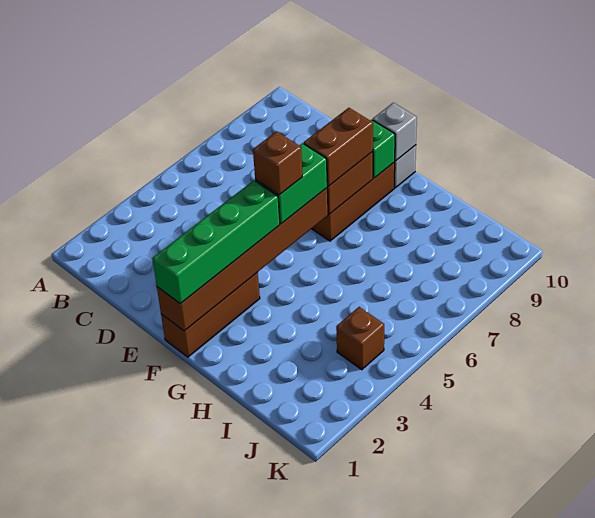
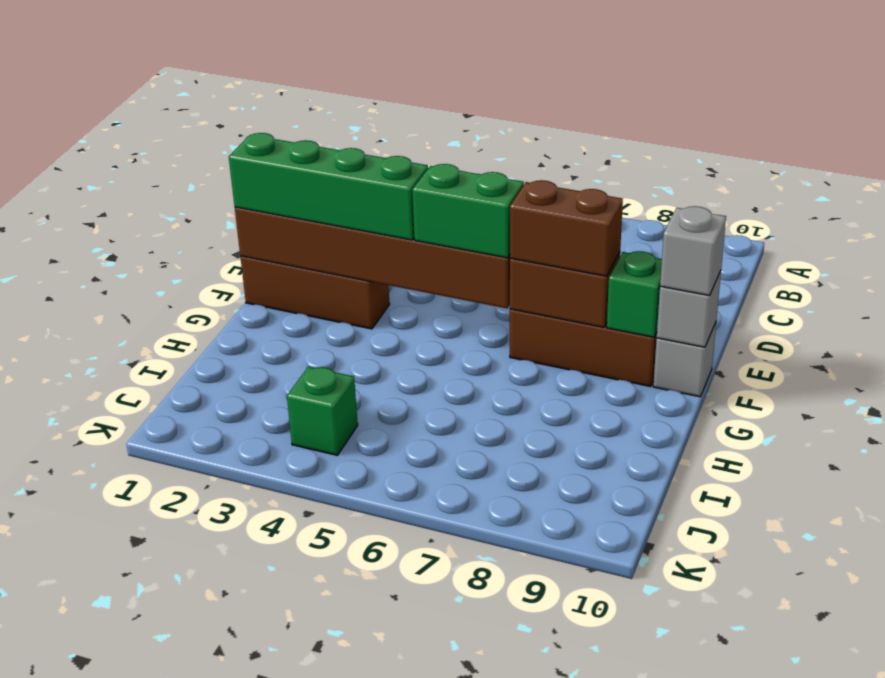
brown brick F5 level 4 -> none
none -> grey brick F10 level 3
brown brick J4 level 1 -> green brick J4 level 1

